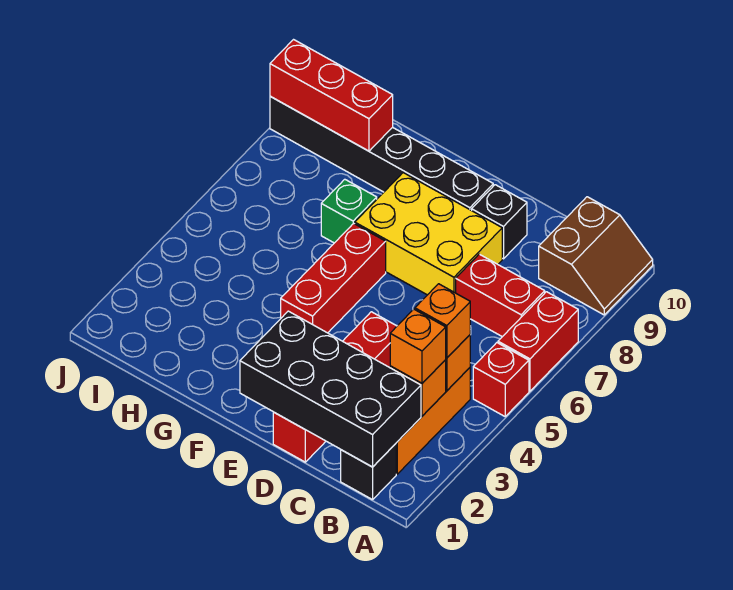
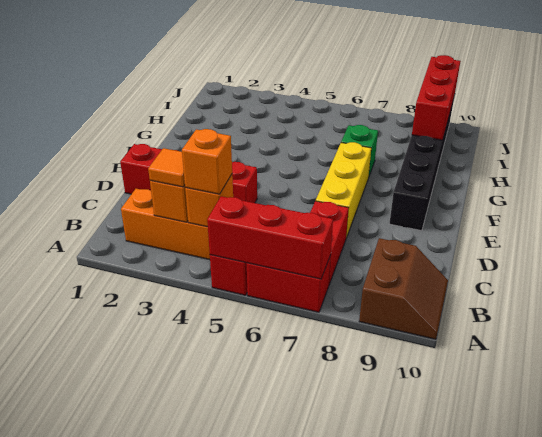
brown slope A9:B10 level 1 top B -> brown slope A9:B10 level 1 top 9
black brick B1 level 1 -> none
black brick B1:E2 level 2 -> none
orange brick B3 level 3 -> orange tile B3 level 3
yellow brick D7:F8 level 1 -> yellow brick D7:F7 level 1
black brick D9 level 1 -> none
red brick F4:F6 level 1 -> red brick A5:A7 level 2

